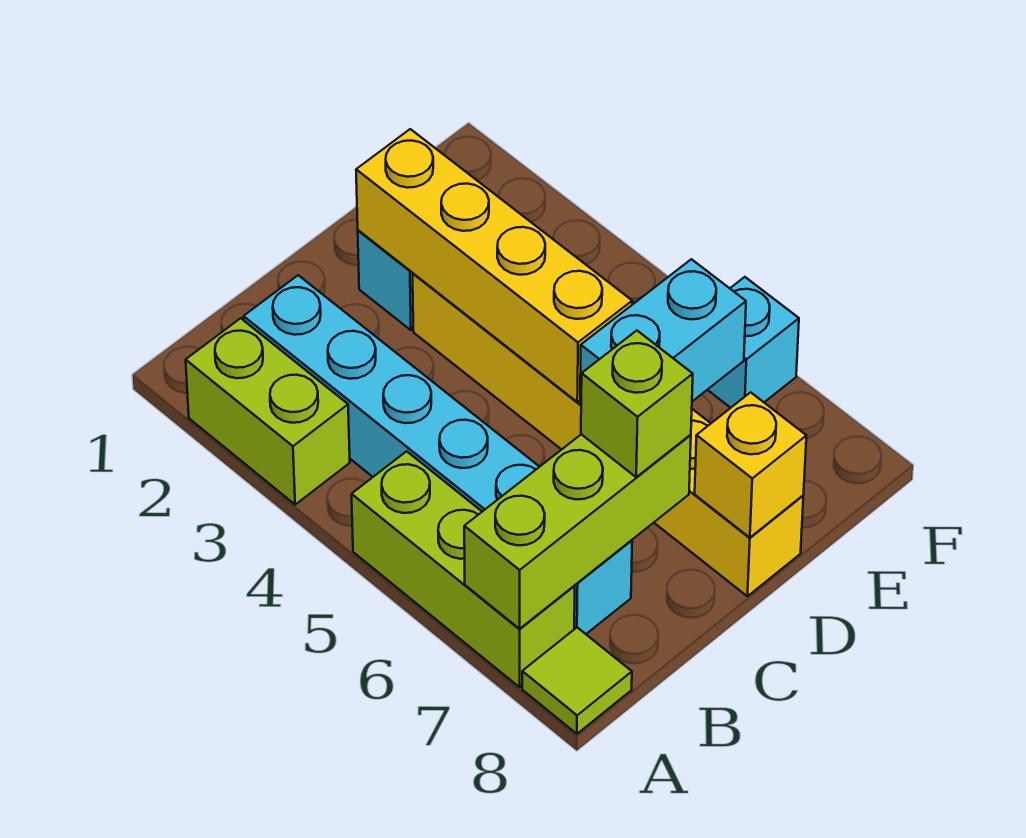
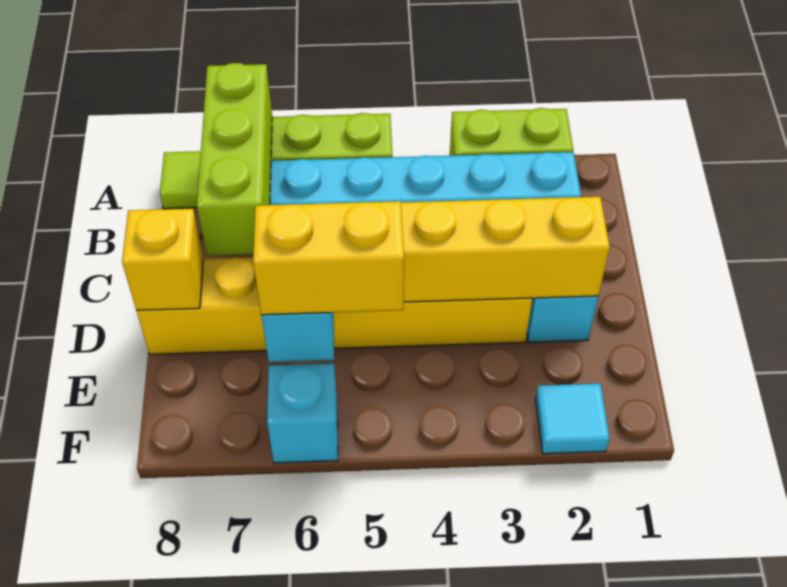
lime brick C7 level 3 -> none
none -> yellow brick E5:E6 level 3
none -> cyan tile F2 level 1

